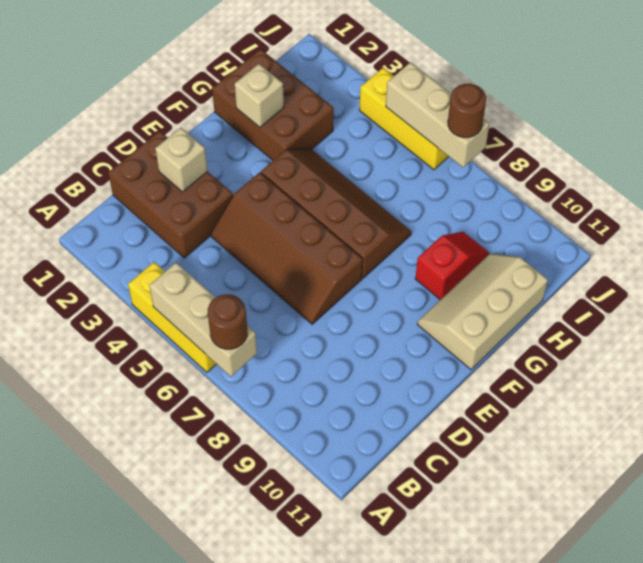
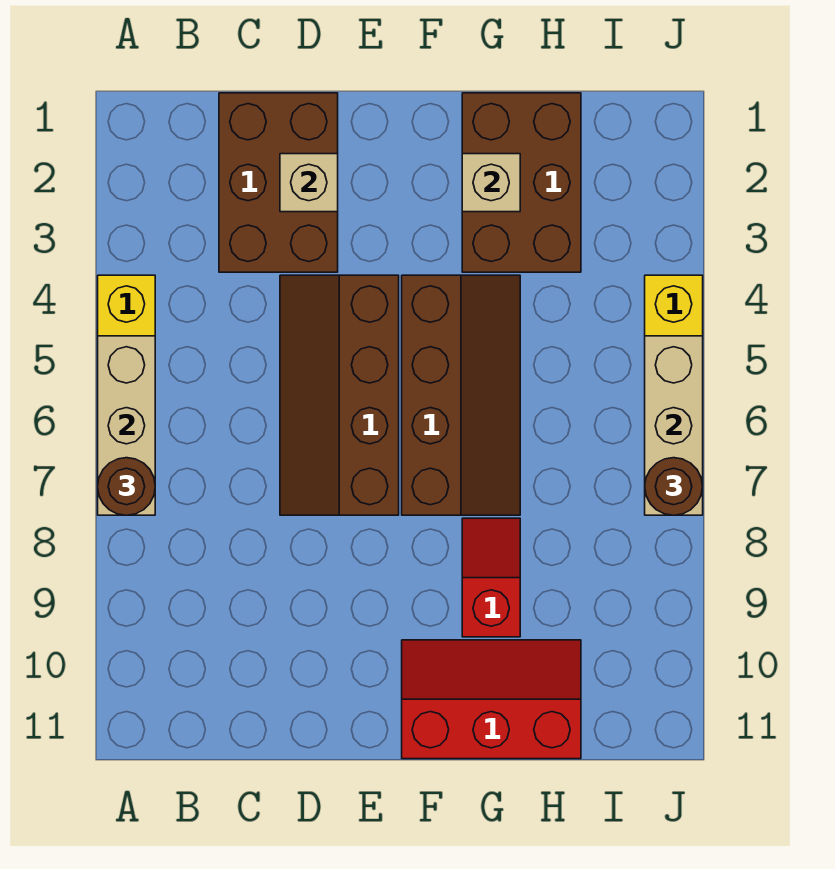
tan slope F10:H11 level 1 top 11 -> red slope F10:H11 level 1 top 11
red slope G9:H9 level 1 top G -> red slope G8:G9 level 1 top 9

